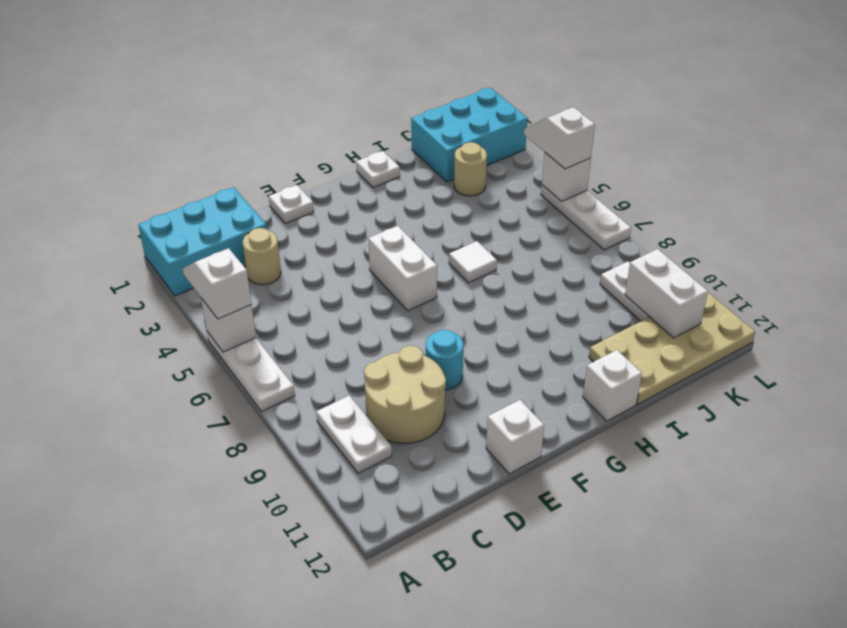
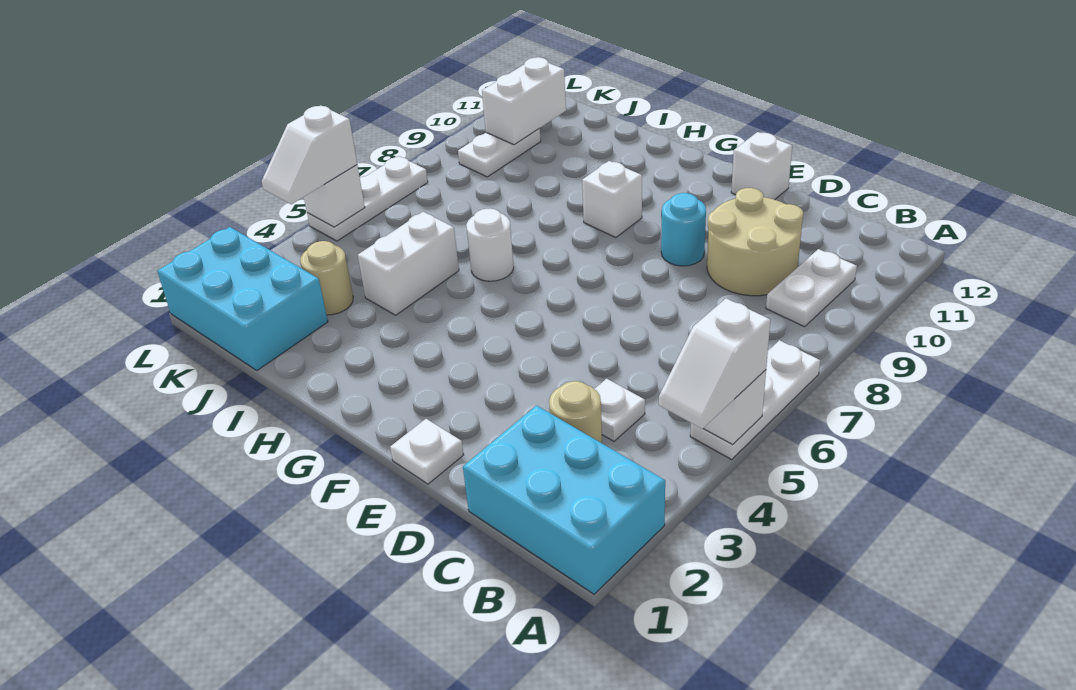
white brick F5:F6 level 1 -> white brick I4:I5 level 1
white plate H1 level 1 -> white plate C4 level 1
white tile H6 level 1 -> white round brick H6 level 1
white brick H12 level 1 -> white brick G9 level 1
tan plate I11:L12 level 1 -> none

